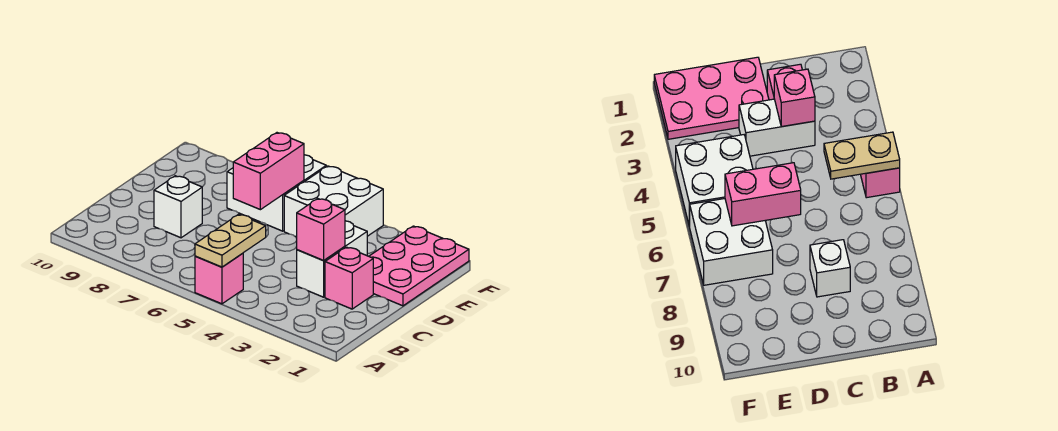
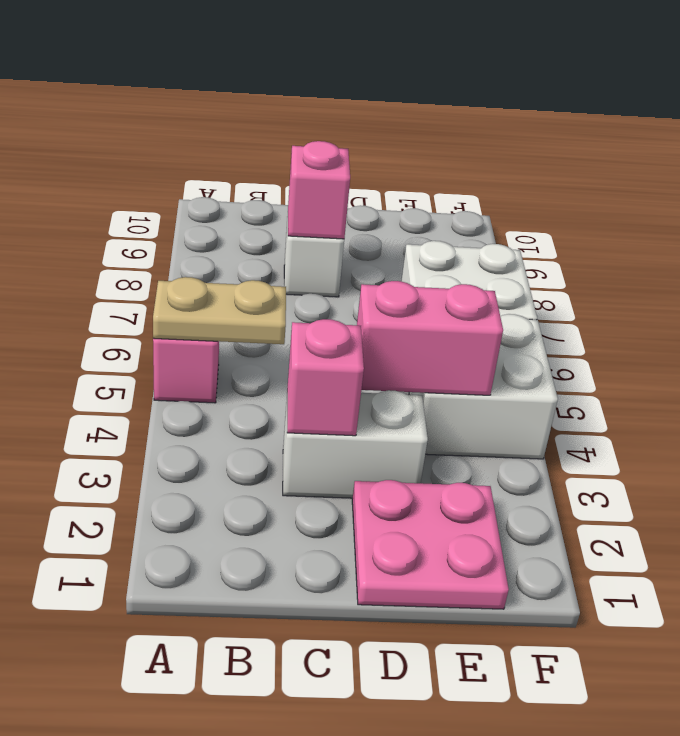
pink brick C2 level 1 -> pink brick C8 level 2
pink plate D1:F2 level 1 -> pink plate D1:E2 level 1
pink brick D6:E6 level 2 -> pink brick D4:E4 level 2

